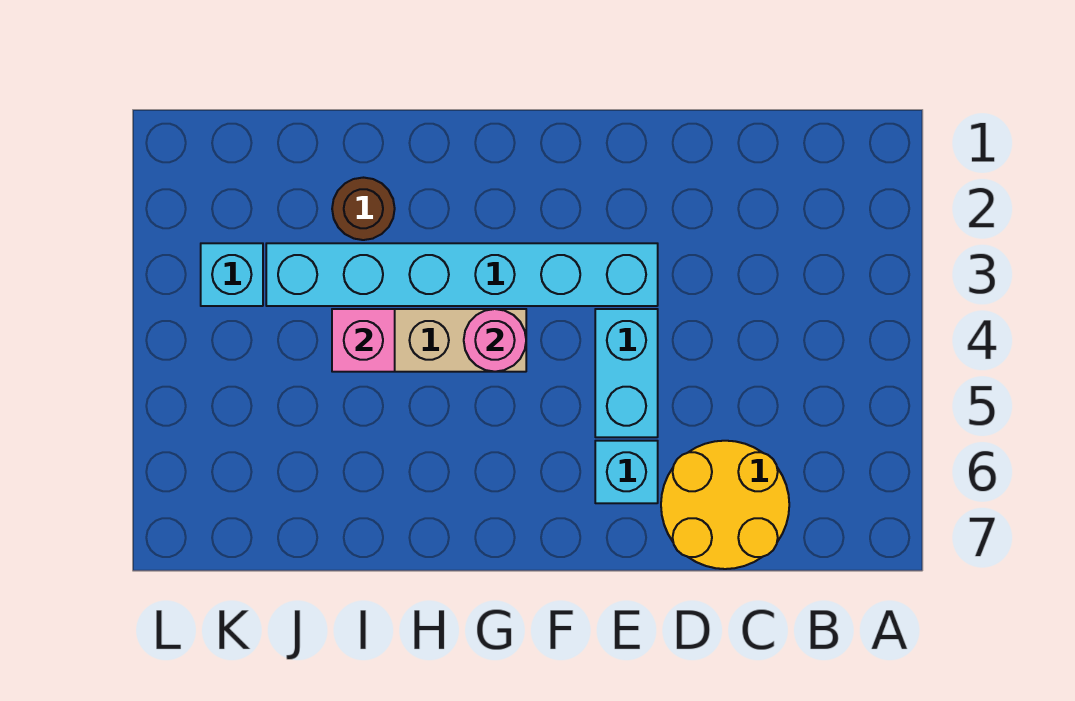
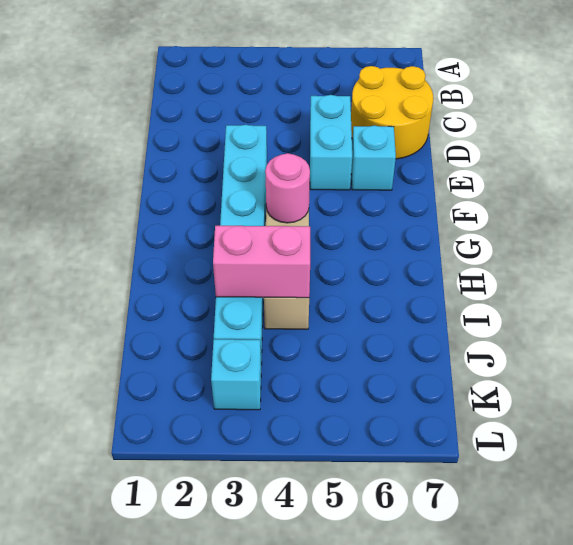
cyan brick E4:E5 level 1 -> cyan brick D5:E5 level 1
brown round brick I2 level 1 -> none
pink brick I4 level 2 -> pink brick I3:I4 level 2

